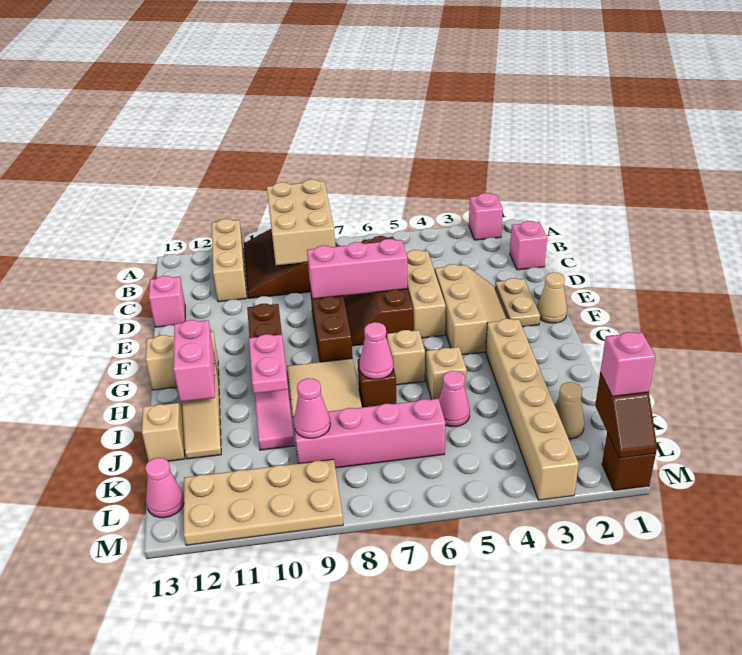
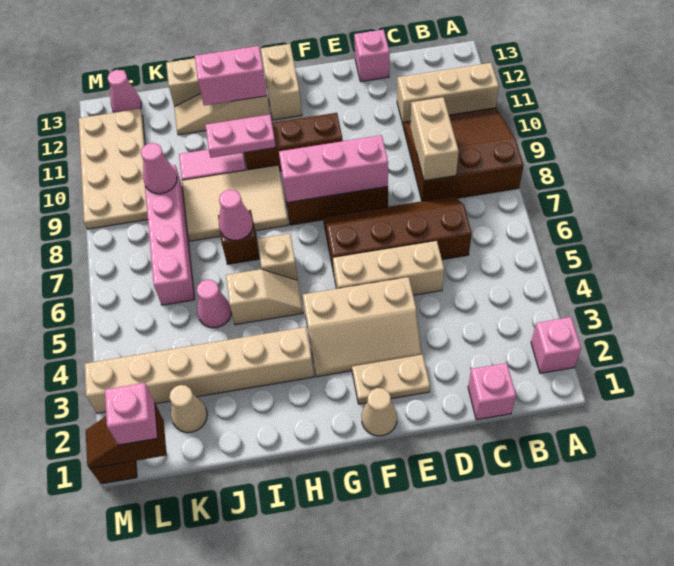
tan brick A8:C9 level 2 -> tan brick C8:C9 level 2
pink brick E6:E8 level 2 -> pink brick E8:G8 level 2

